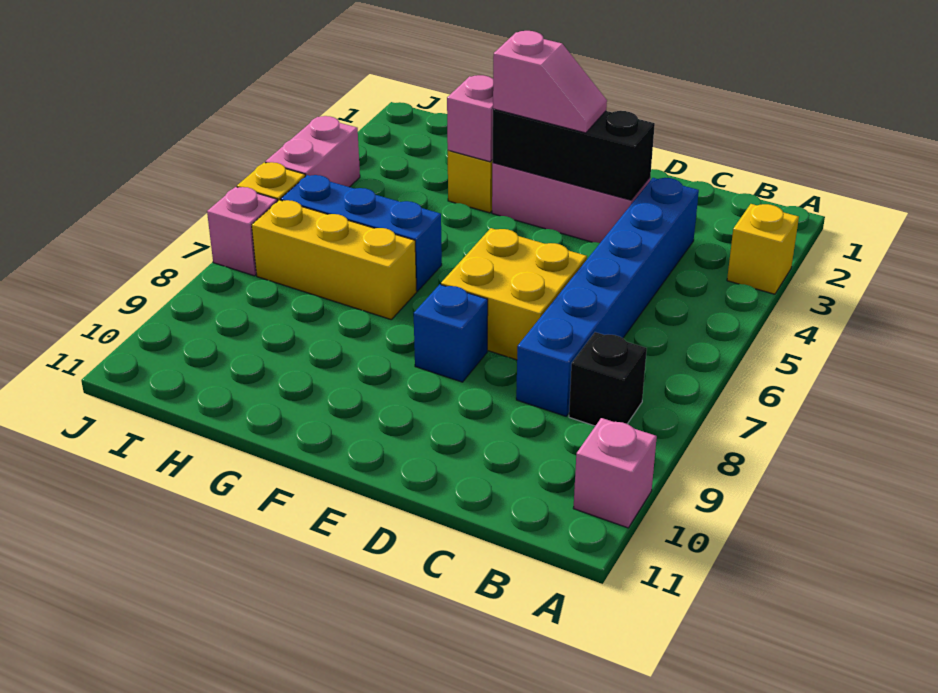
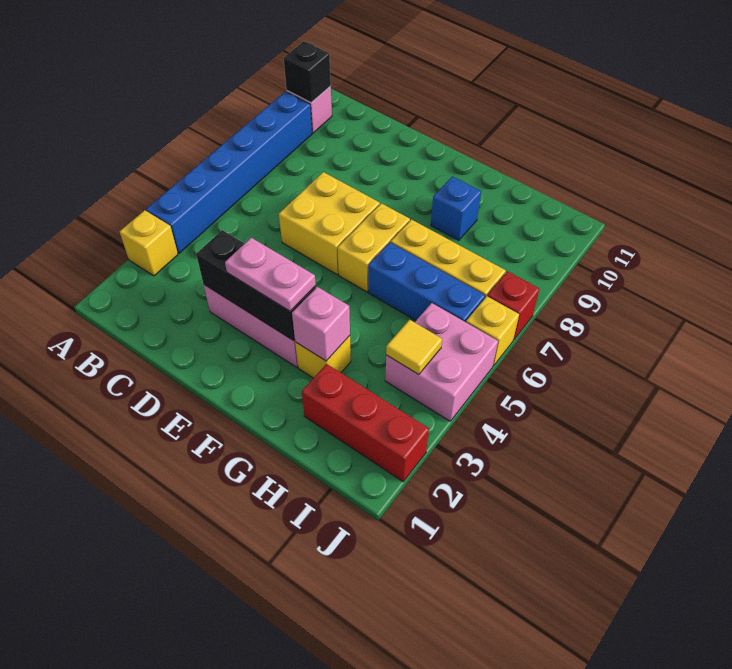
black brick B8 level 1 -> black brick A10 level 2
blue brick C3:C8 level 1 -> blue brick A4:A9 level 1
pink slope E3:F3 level 3 top F -> pink plate E3:F3 level 3
blue brick E8 level 1 -> blue brick G9 level 1
none -> yellow brick F6:F7 level 1
none -> red brick H2:J2 level 1
none -> yellow tile I4 level 2
pink brick J4:J5 level 1 -> pink brick I4:J5 level 1
pink brick J7 level 1 -> red brick J7 level 1

